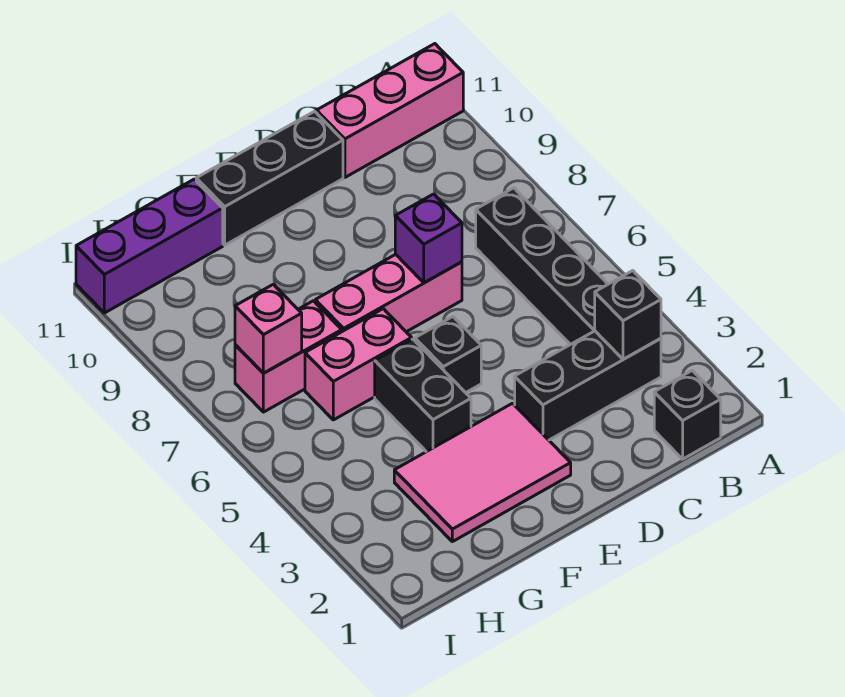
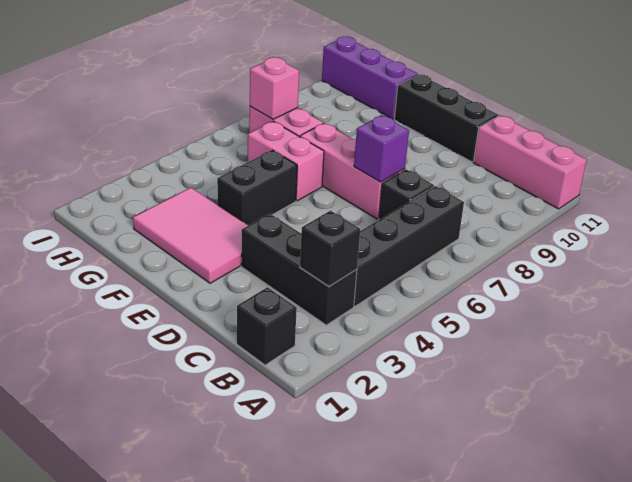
black brick E5 level 1 -> black brick C7 level 1

